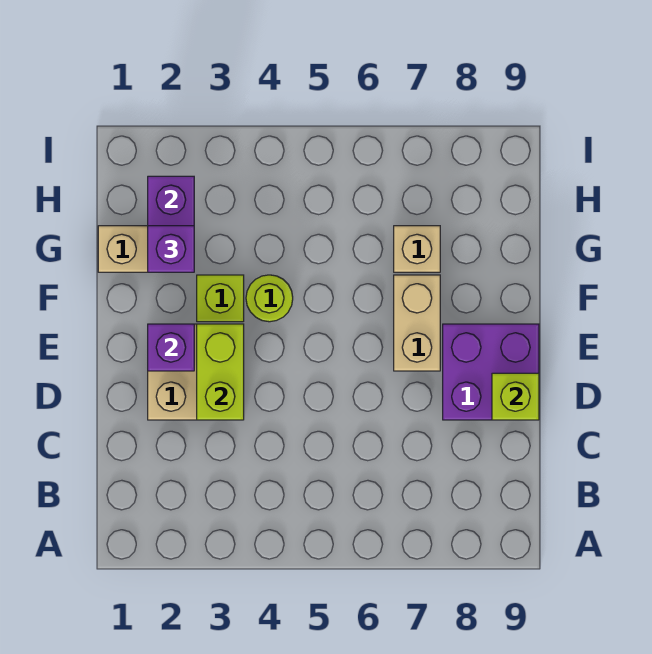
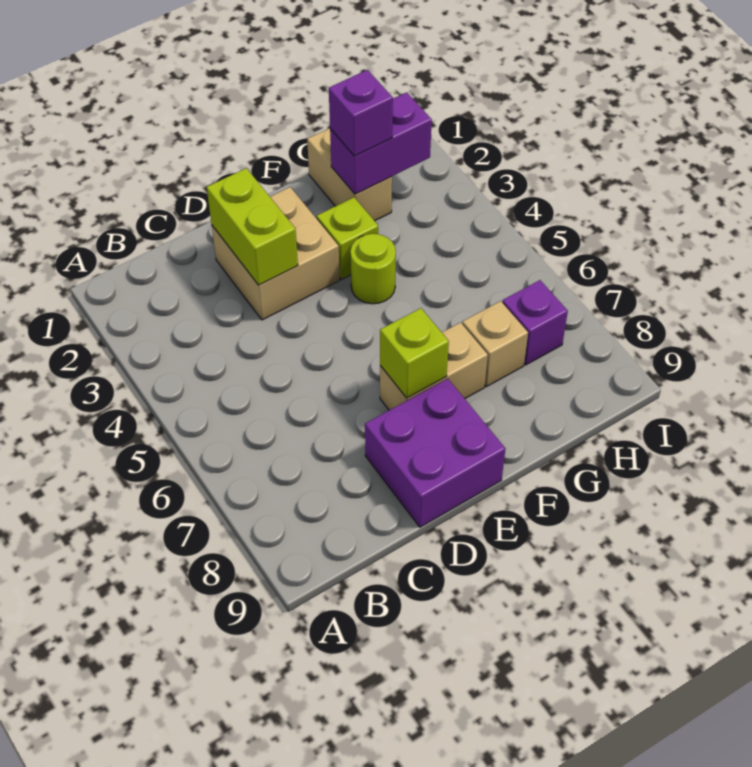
lime brick D3:E3 level 2 -> lime brick D2:D3 level 2
lime brick D9 level 2 -> lime brick E7 level 2
purple brick E2 level 2 -> purple brick H7 level 1

